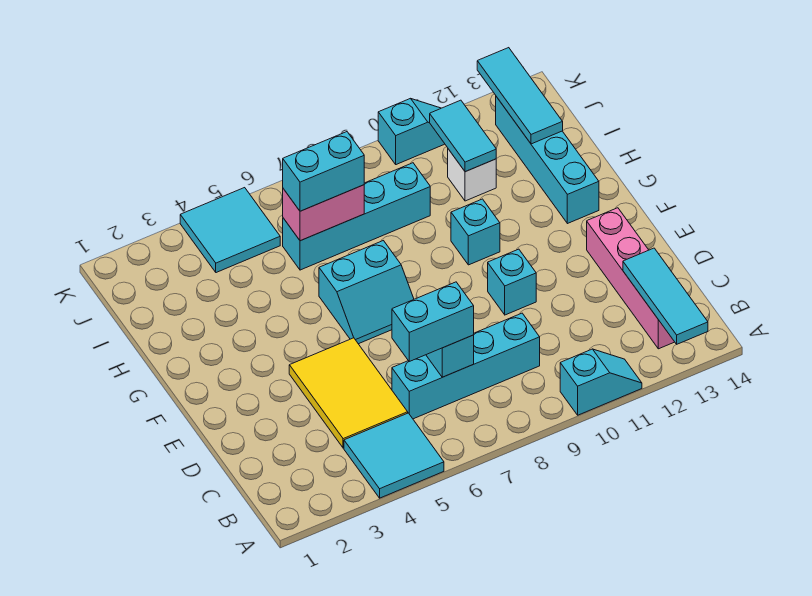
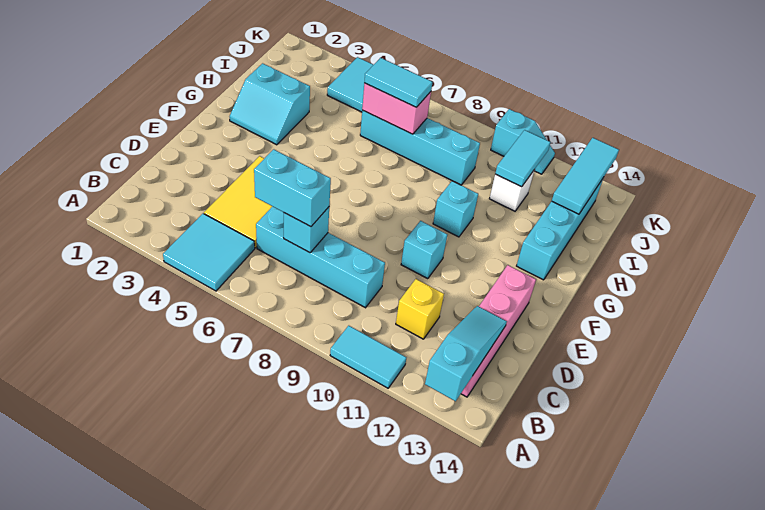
cyan slope A10:A11 level 1 top 10 -> cyan tile A10:A11 level 1
cyan tile A13:C13 level 2 -> cyan slope A13:C13 level 2 top A
none -> yellow brick C11 level 1
cyan slope F6:G7 level 1 top G -> cyan slope G2:H3 level 1 top H
cyan brick I6:I7 level 3 -> cyan tile I6:I7 level 3

